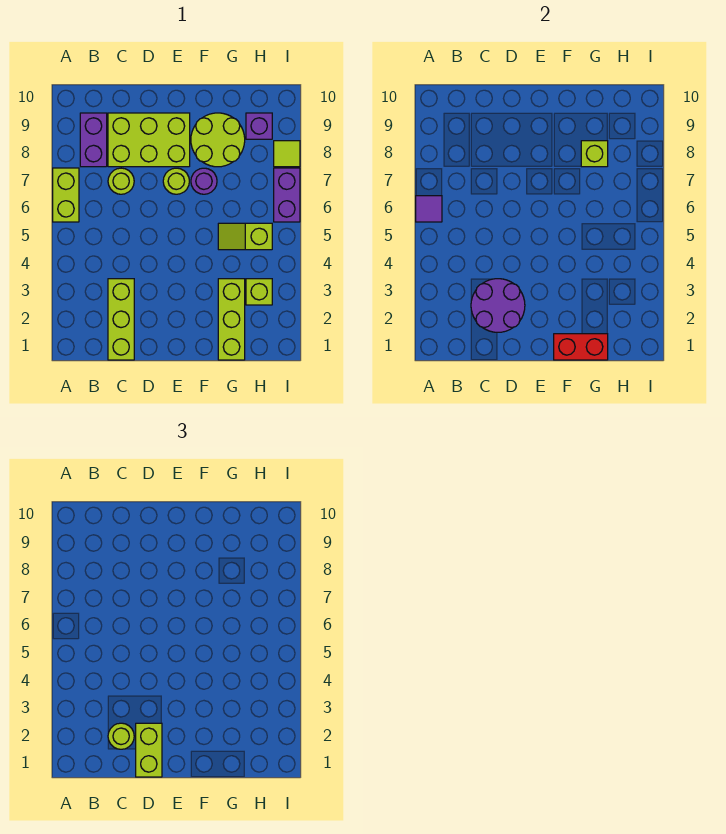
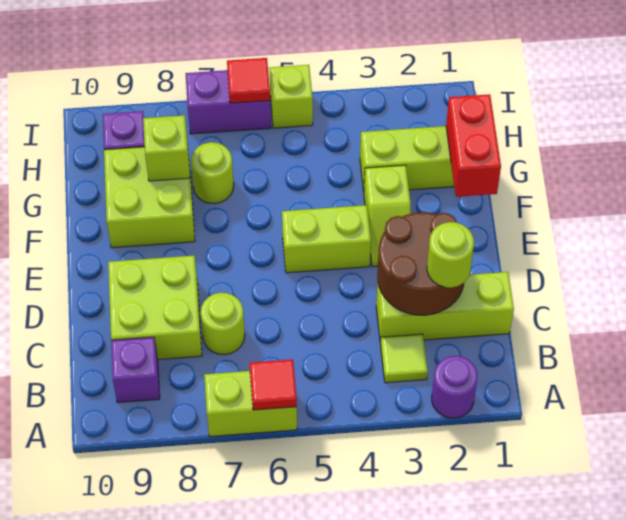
purple tile A6 level 2 -> red tile A6 level 2
purple brick B8:B9 level 1 -> purple brick B9 level 1
purple round brick C2:D3 level 2 -> brown round brick C2:D3 level 2
lime brick C8:E9 level 1 -> lime brick C8:D9 level 1
lime brick D1:D2 level 3 -> lime brick E4:E5 level 1
lime round brick E7 level 1 -> lime round brick G7 level 1
purple round brick F7 level 1 -> purple round brick A2 level 1
lime round brick F8:G9 level 1 -> lime brick F8:G9 level 1
lime slope G5:H5 level 1 top H -> lime slope E3:F3 level 1 top F
lime brick H3 level 1 -> lime brick I5 level 1
none -> red tile I6 level 2
lime tile I8 level 1 -> lime tile B3 level 1

